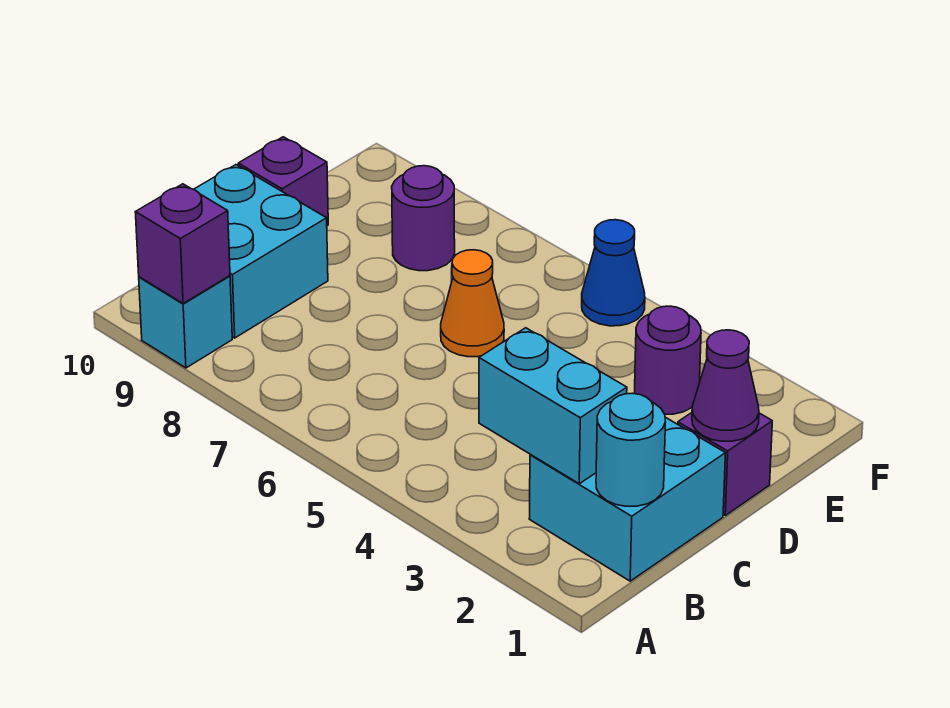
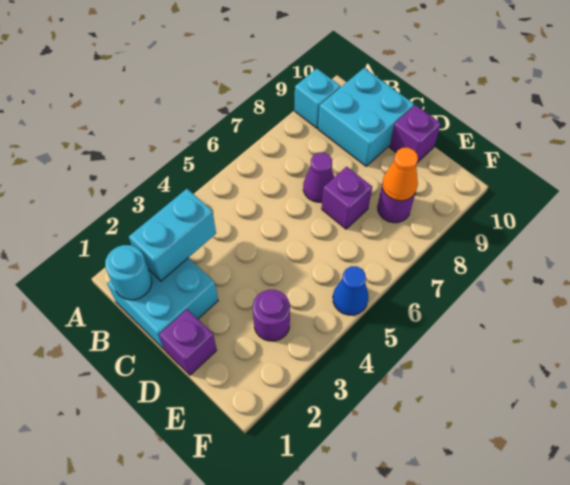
purple brick A9 level 2 -> purple brick D7 level 1
purple cone D1 level 2 -> purple cone C7 level 1
orange cone D6 level 1 -> orange cone E8 level 2

